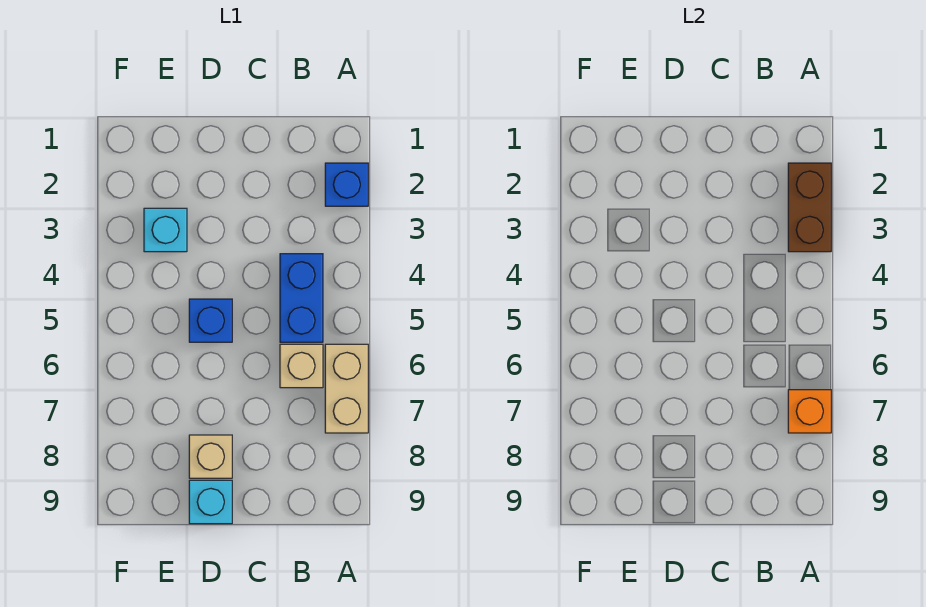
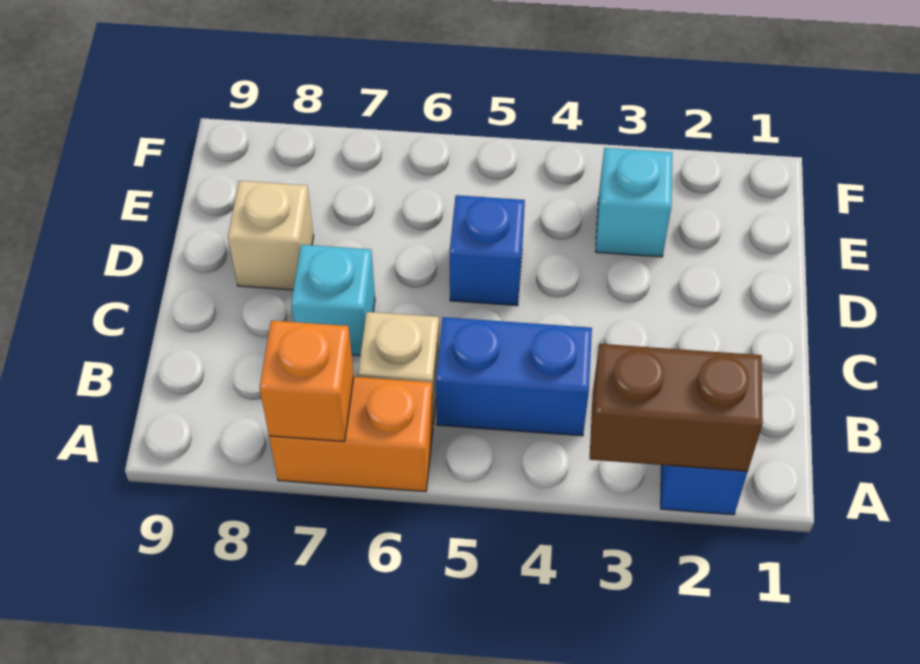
tan brick A6:A7 level 1 -> orange brick A6:A7 level 1
cyan brick D9 level 1 -> cyan brick C7 level 1

